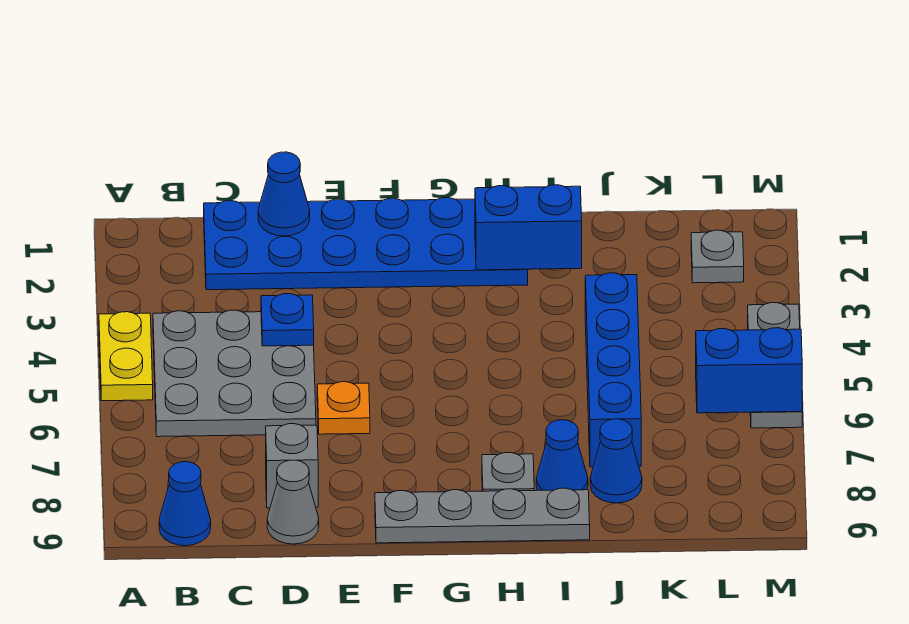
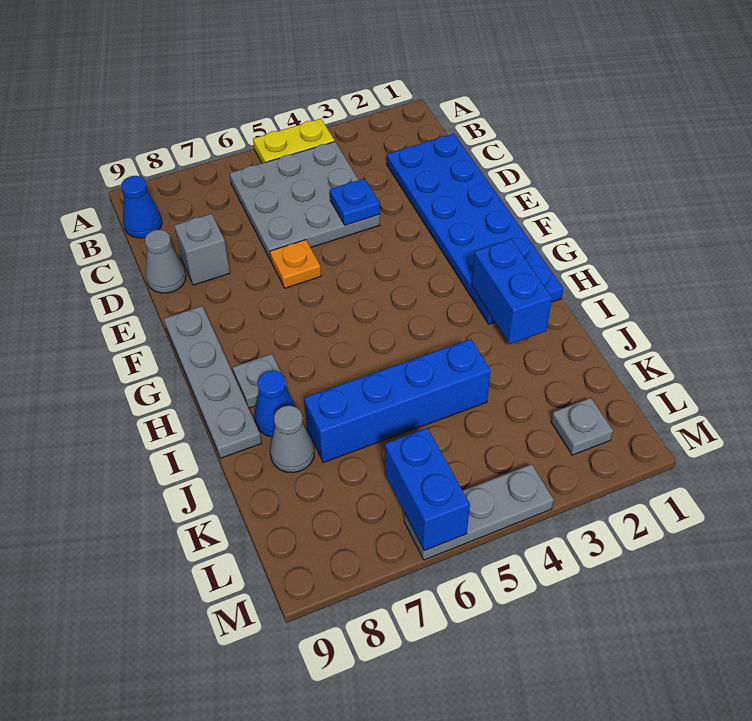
blue cone D1 level 2 -> none
blue cone J8 level 1 -> grey cone J8 level 1

